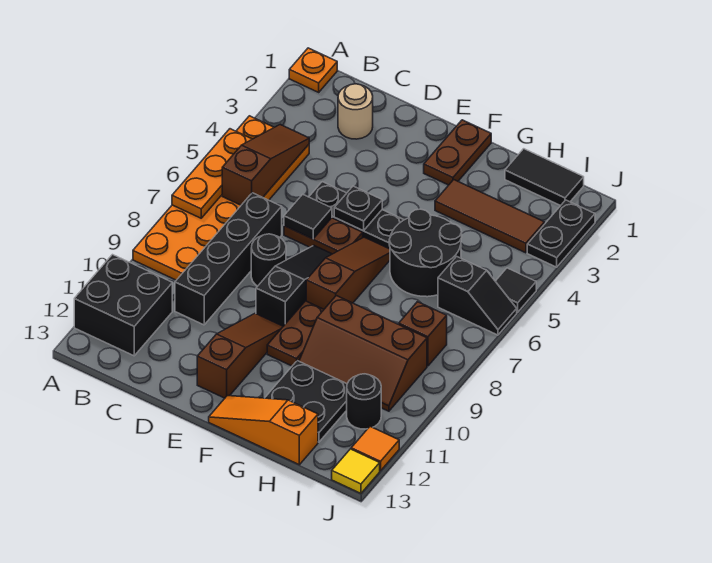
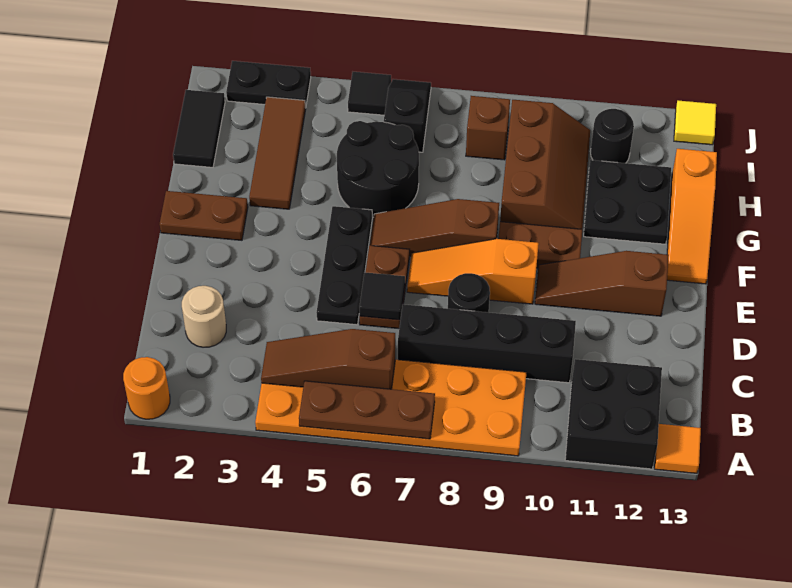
orange plate A1 level 1 -> orange round brick A1 level 1
orange plate A5:A7 level 2 -> brown plate A5:A7 level 2
black plate E5 level 2 -> none
black slope E7:E9 level 1 top 9 -> orange slope E7:E9 level 1 top 9
orange tile J12 level 1 -> orange tile A13 level 1

